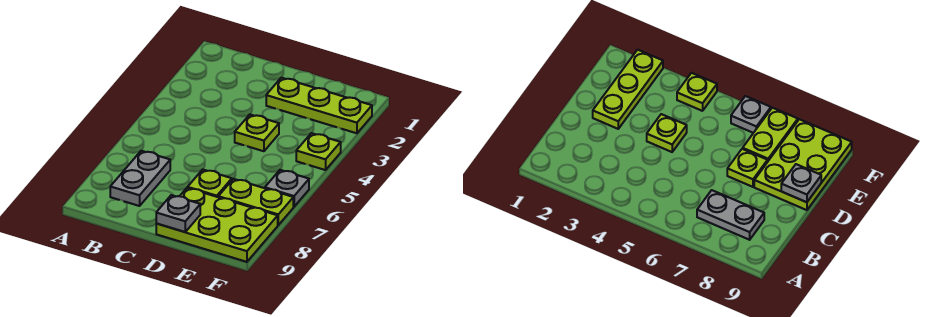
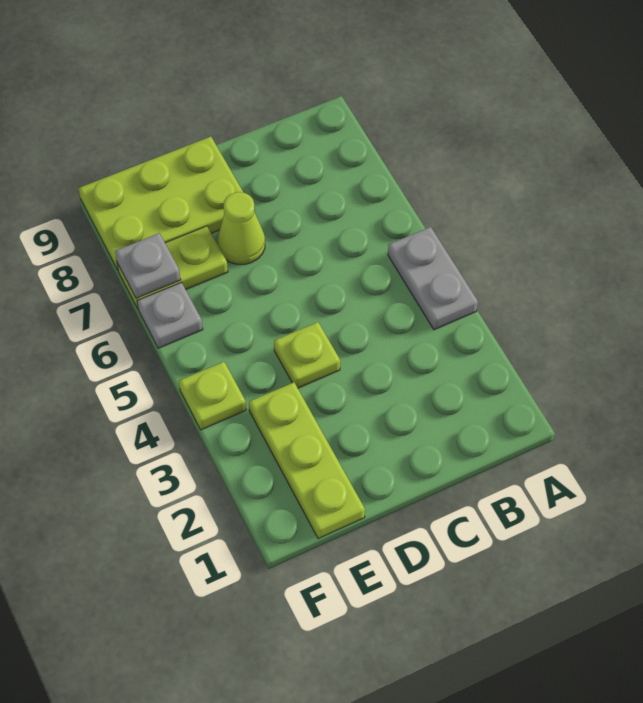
grey plate B7:B8 level 1 -> grey plate A4:A5 level 1
lime plate D2:F2 level 1 -> lime plate E1:E3 level 1
lime plate D7 level 1 -> lime cone D7 level 1
grey plate D9 level 2 -> grey plate F7 level 2

